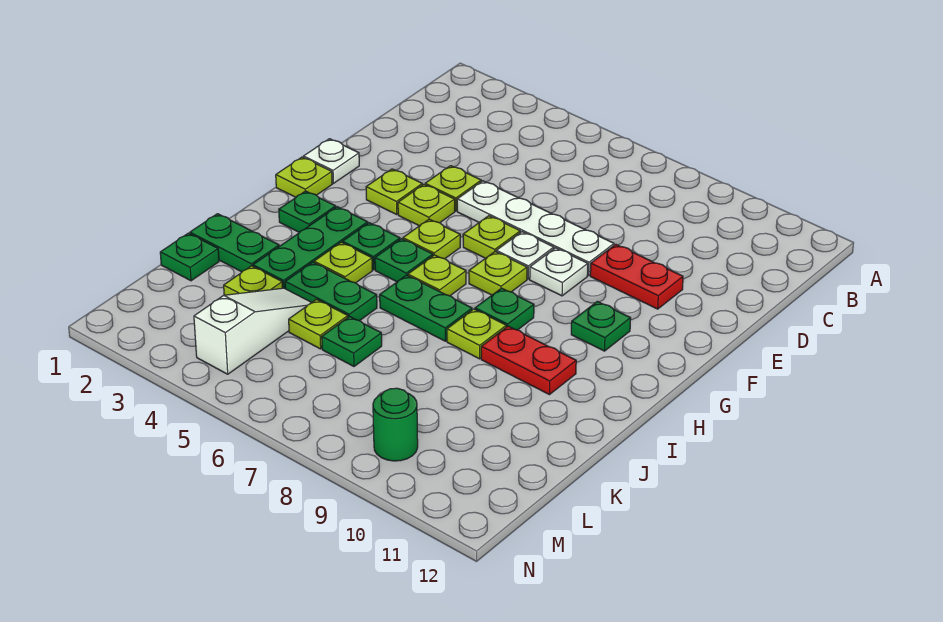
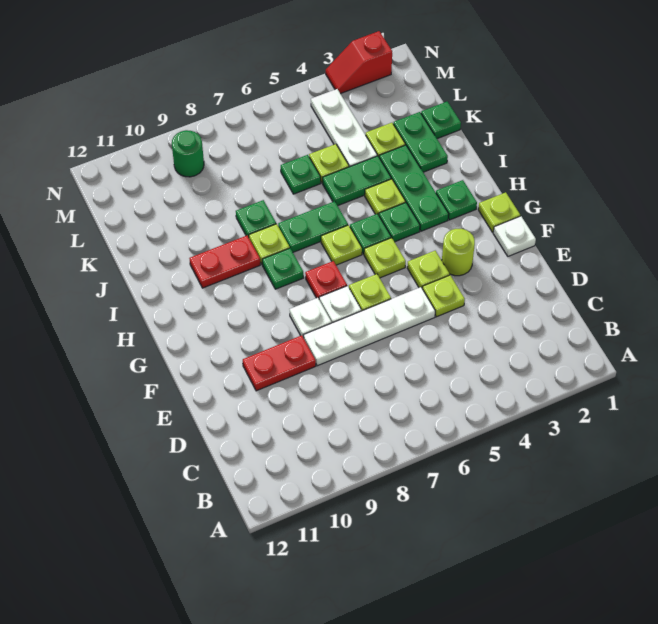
lime plate F3 level 1 -> lime round brick F3 level 1
lime plate G7 level 1 -> red plate G7 level 1
green plate G10 level 1 -> green plate J8 level 1
green plate J1:J2 level 1 -> green plate J2:K2 level 1
white slope K4:M4 level 1 top M -> white plate K4:M4 level 1
none -> red slope N2:N3 level 1 top 2

